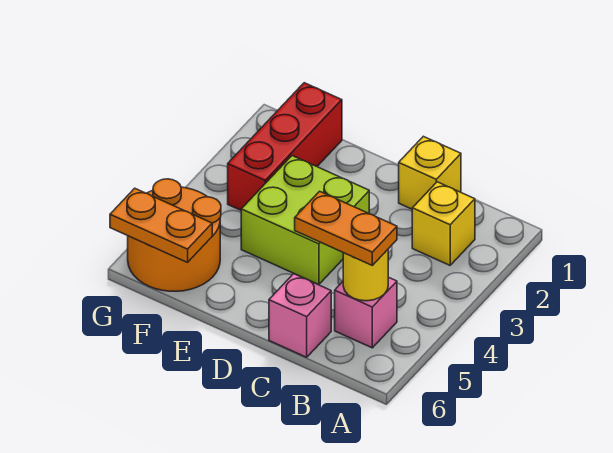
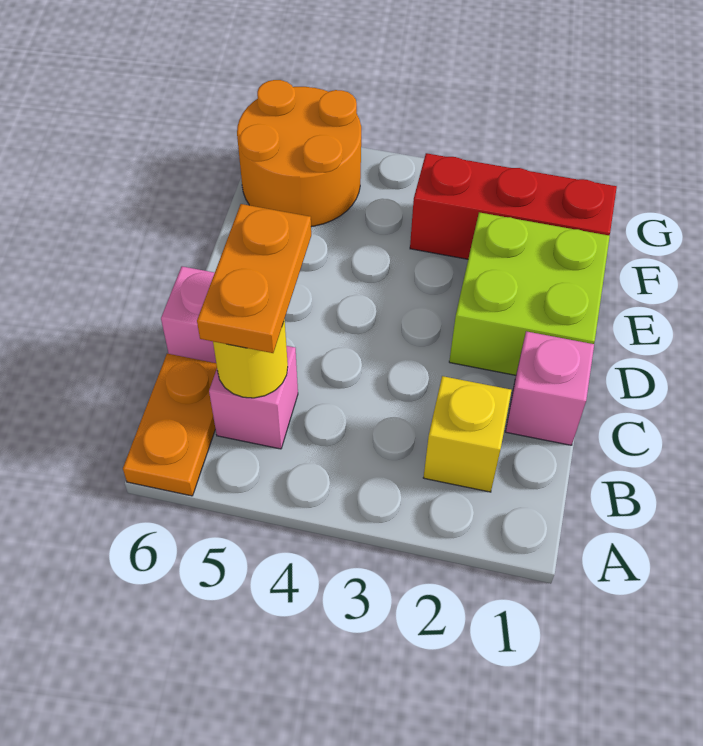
yellow brick C1 level 1 -> pink brick C1 level 1
lime brick D3:E4 level 1 -> lime brick D1:E2 level 1
orange plate F6:G6 level 2 -> orange plate A6:B6 level 1

